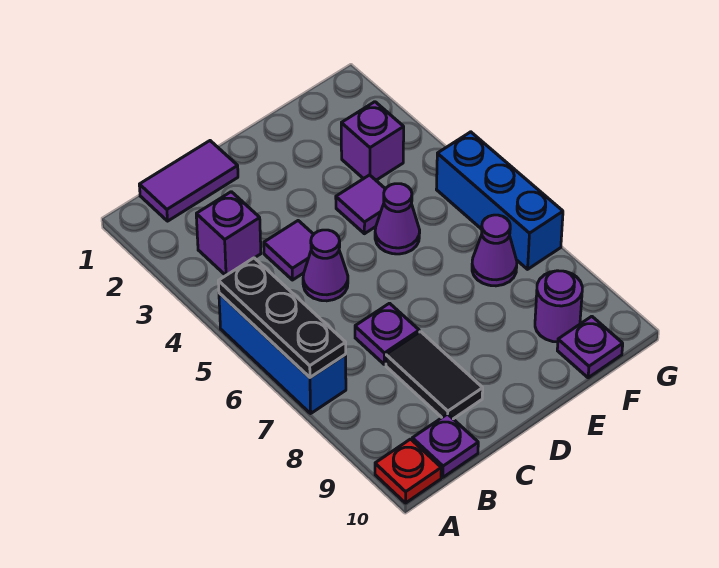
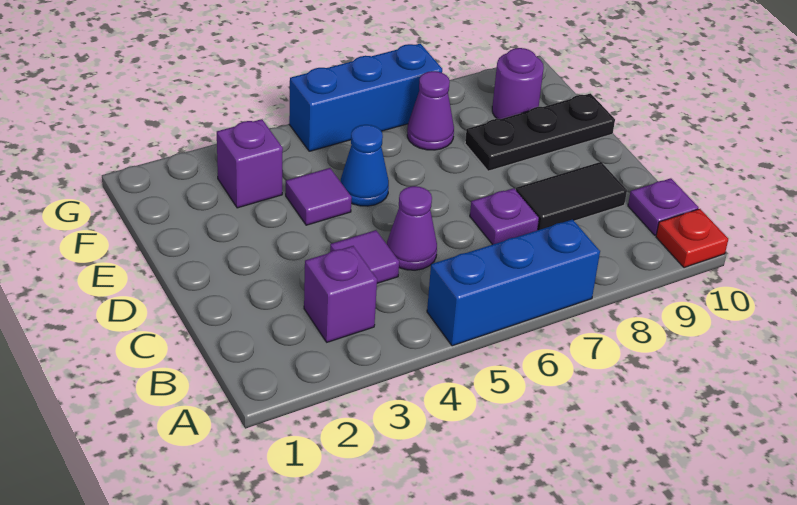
black plate A5:A7 level 2 -> black plate E8:E10 level 1
purple tile B1:C1 level 1 -> none
purple cone E5 level 1 -> blue cone E5 level 1
purple plate F10 level 1 -> none

